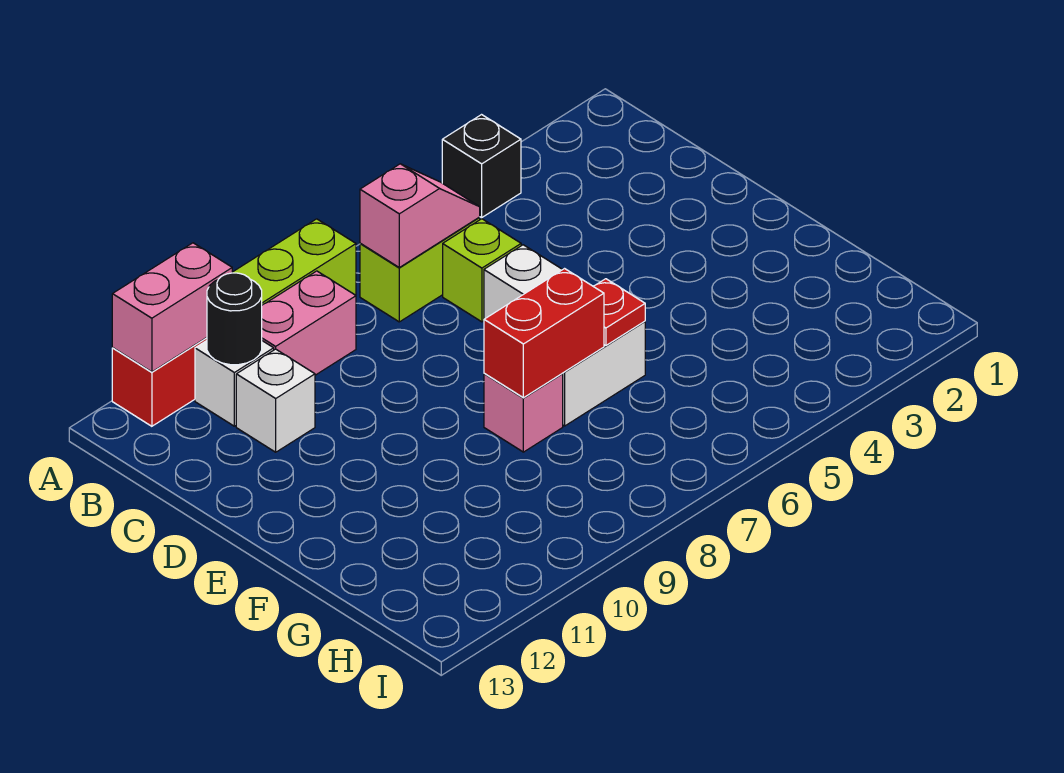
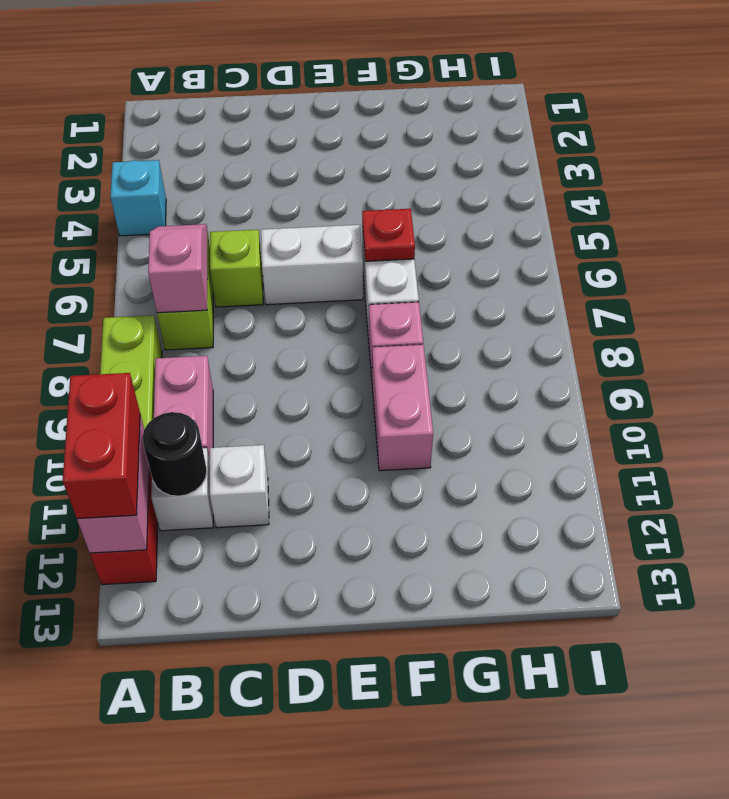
black brick A4 level 1 -> cyan brick A4 level 1
red brick F7:F8 level 2 -> red brick A11:A12 level 3
none -> pink brick F9:F10 level 1

